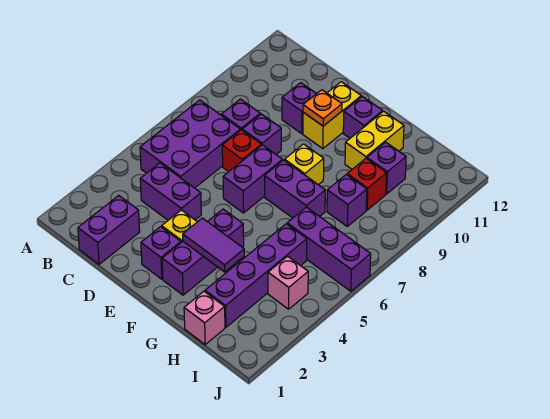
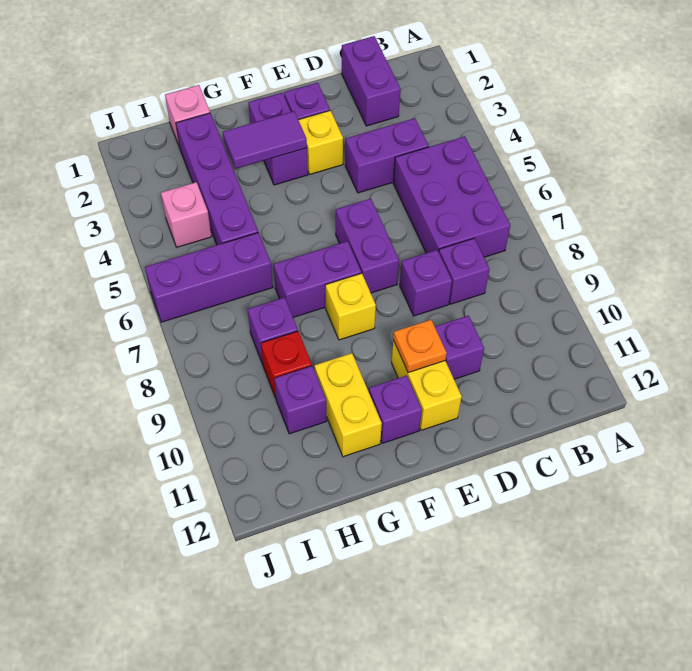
red brick D7 level 1 -> none
purple brick F2:F4 level 1 -> purple brick F2:F3 level 1

